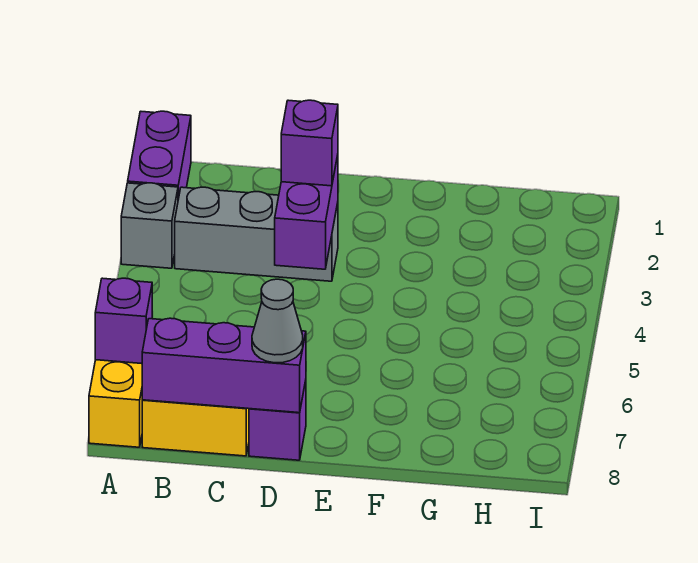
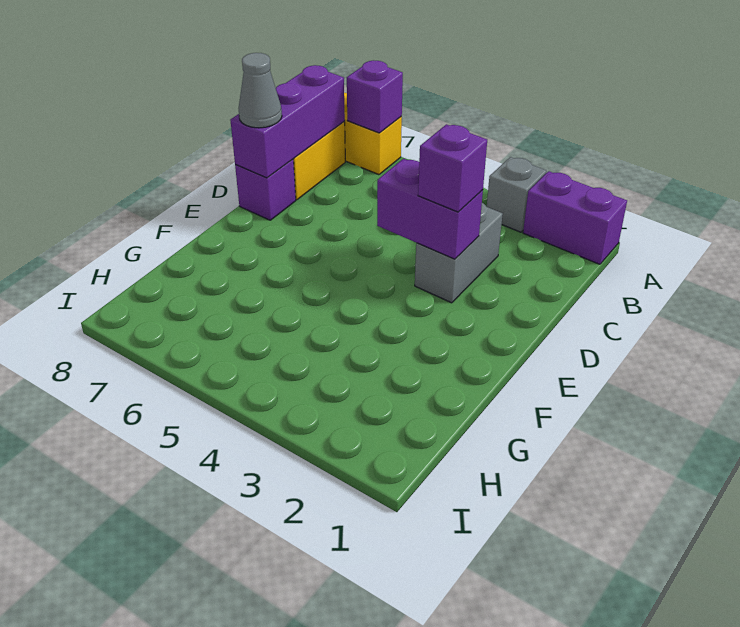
grey brick B3:D3 level 1 -> grey brick C3:D3 level 1

